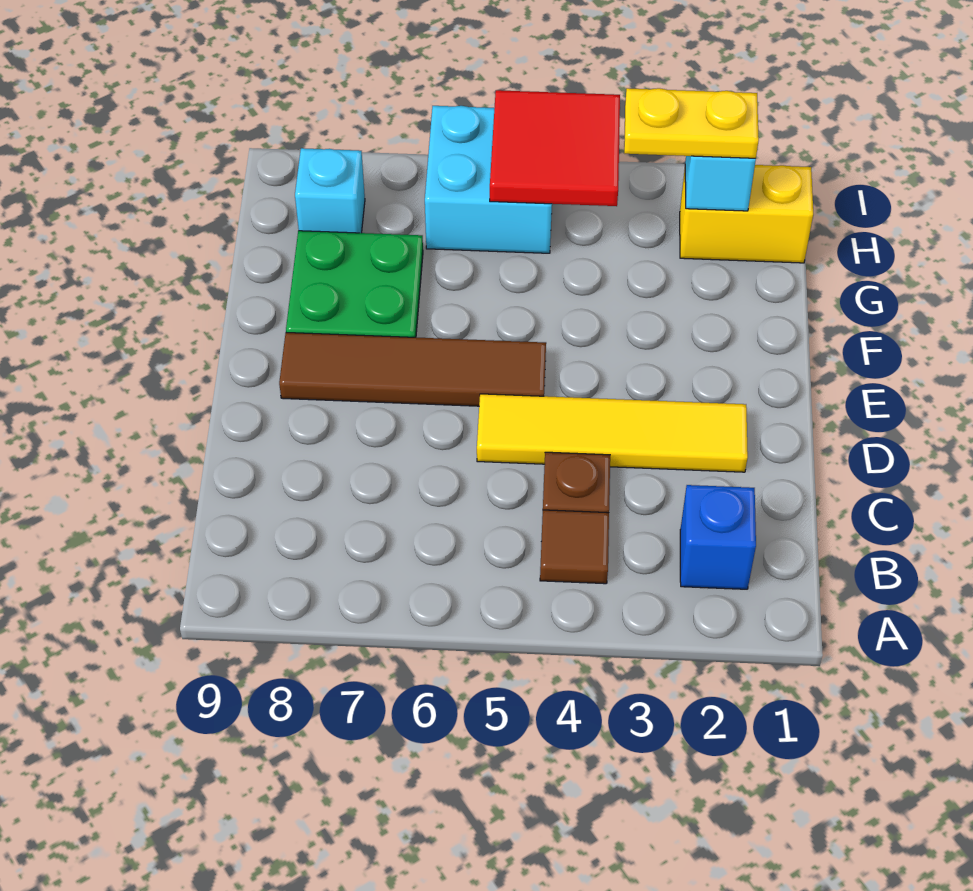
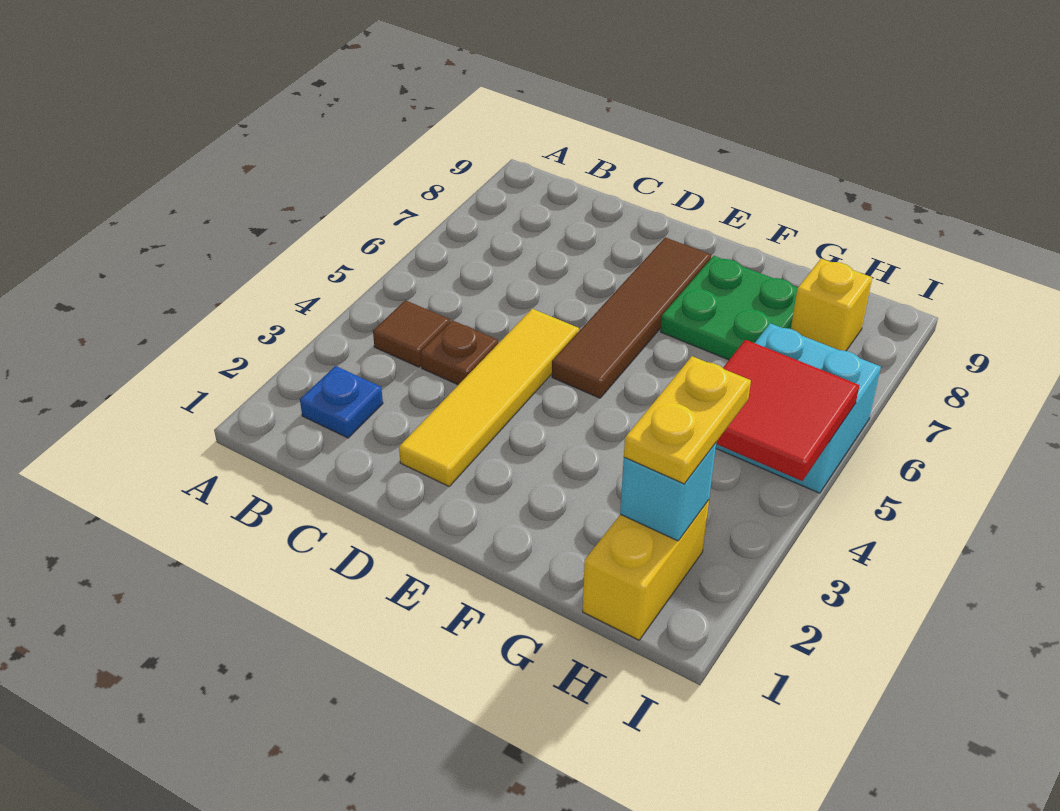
blue brick B2 level 1 -> blue plate B2 level 1
cyan brick H8 level 1 -> yellow brick H8 level 1

